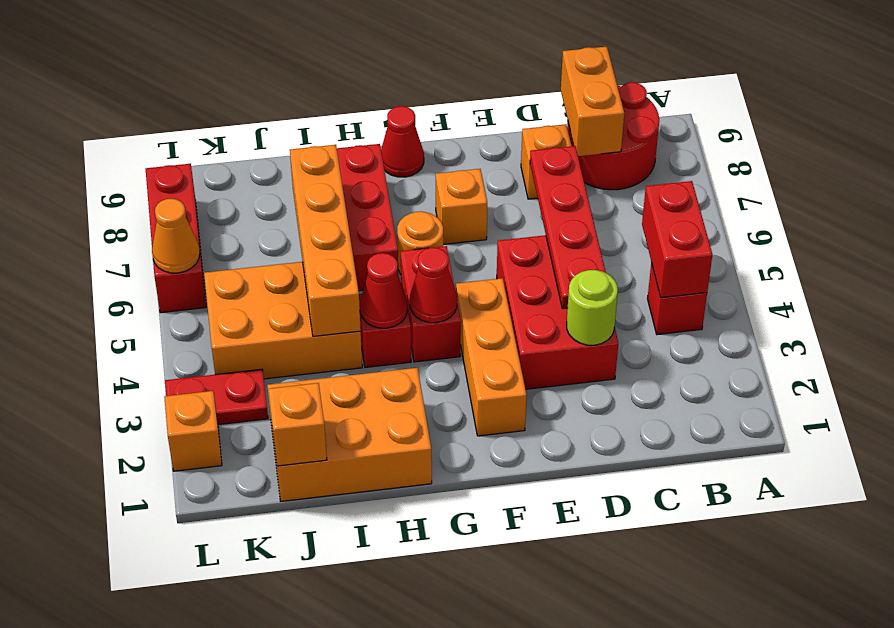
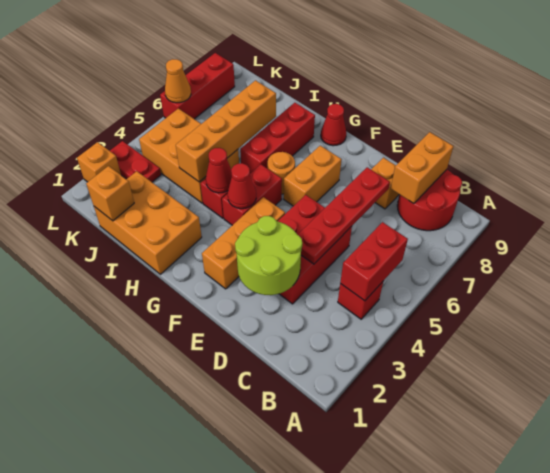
lime round brick D3 level 2 -> lime round brick D2:E3 level 2
orange brick F7 level 1 -> orange brick F6:F7 level 1

